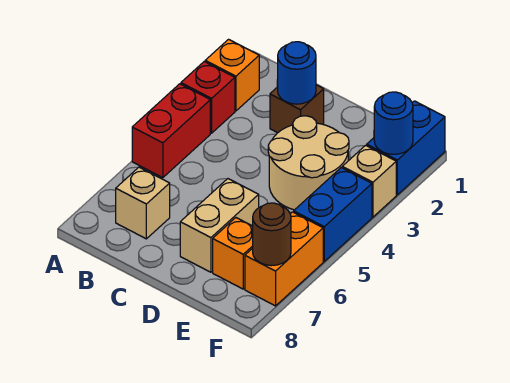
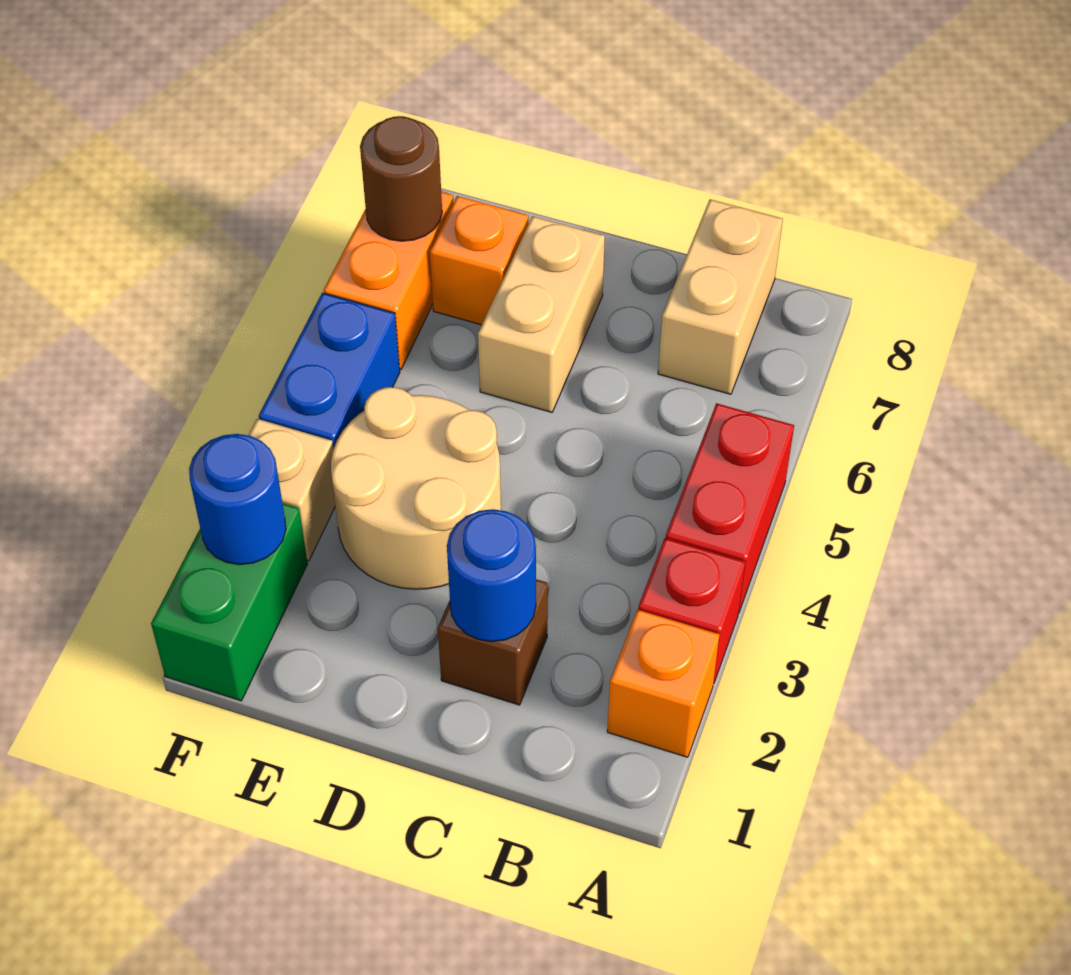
tan brick B7 level 1 -> tan brick B7:B8 level 1
blue brick F1:F2 level 1 -> green brick F1:F2 level 1

